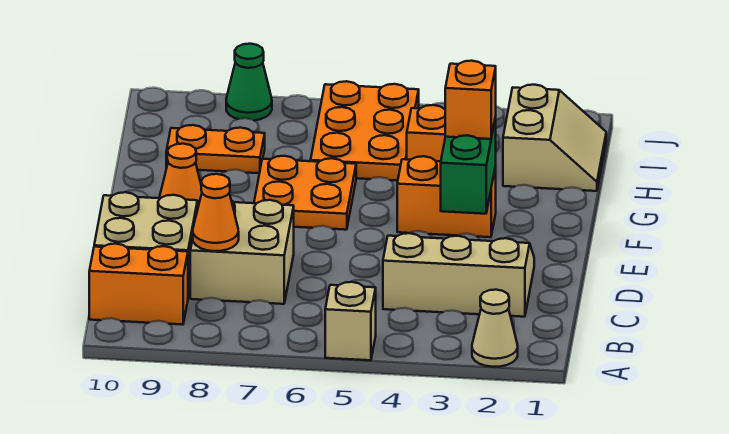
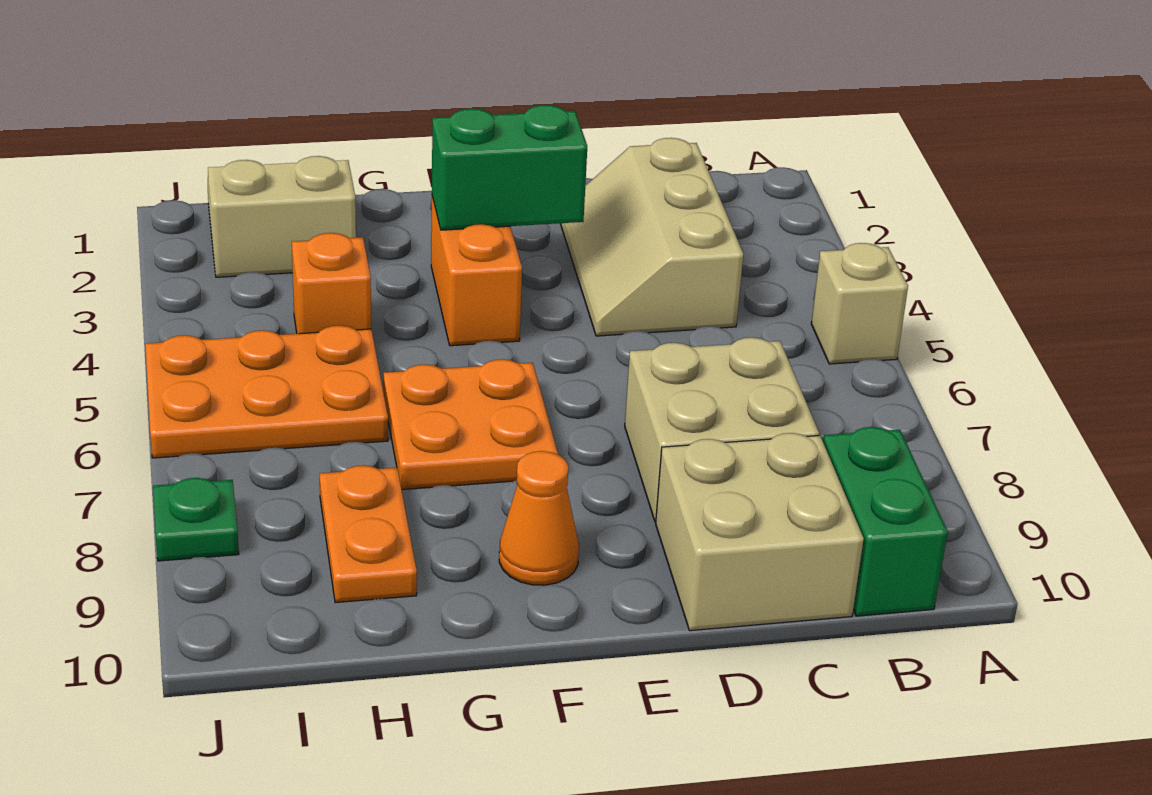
tan cone A2 level 1 -> none
orange brick B9:B10 level 1 -> green brick B9:B10 level 1
orange cone C8 level 2 -> none
orange brick F3 level 3 -> none
green cone J8 level 1 -> green plate J8 level 1

